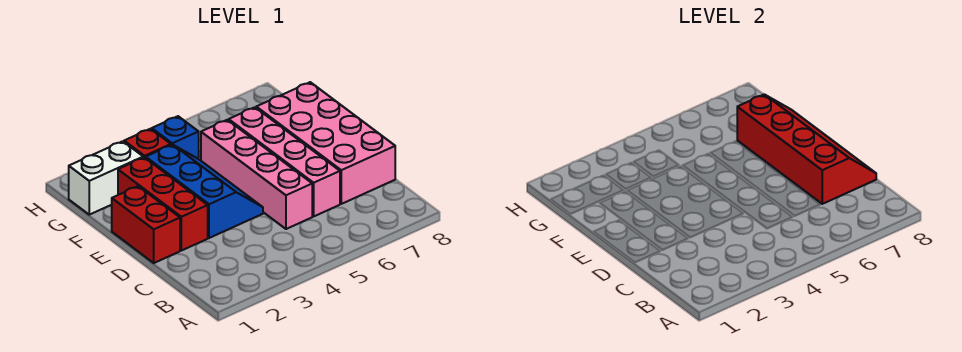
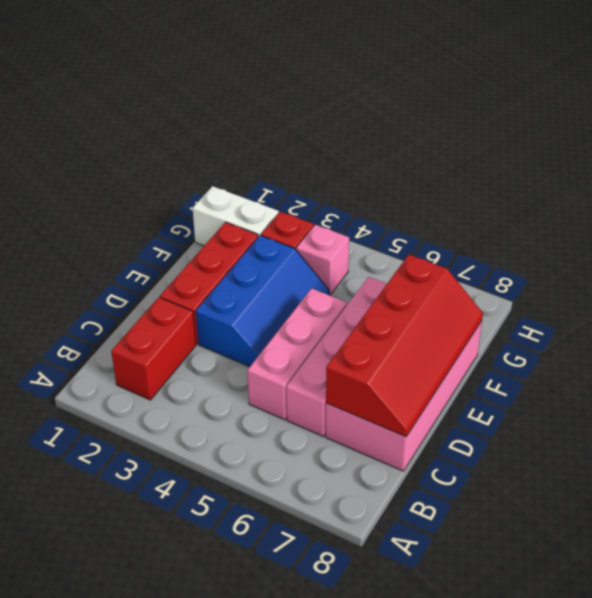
pink brick C5:F5 level 1 -> pink brick C5:E5 level 1
red brick D1:E1 level 1 -> red brick B2:C2 level 1
blue brick G4 level 1 -> pink brick G4 level 1

